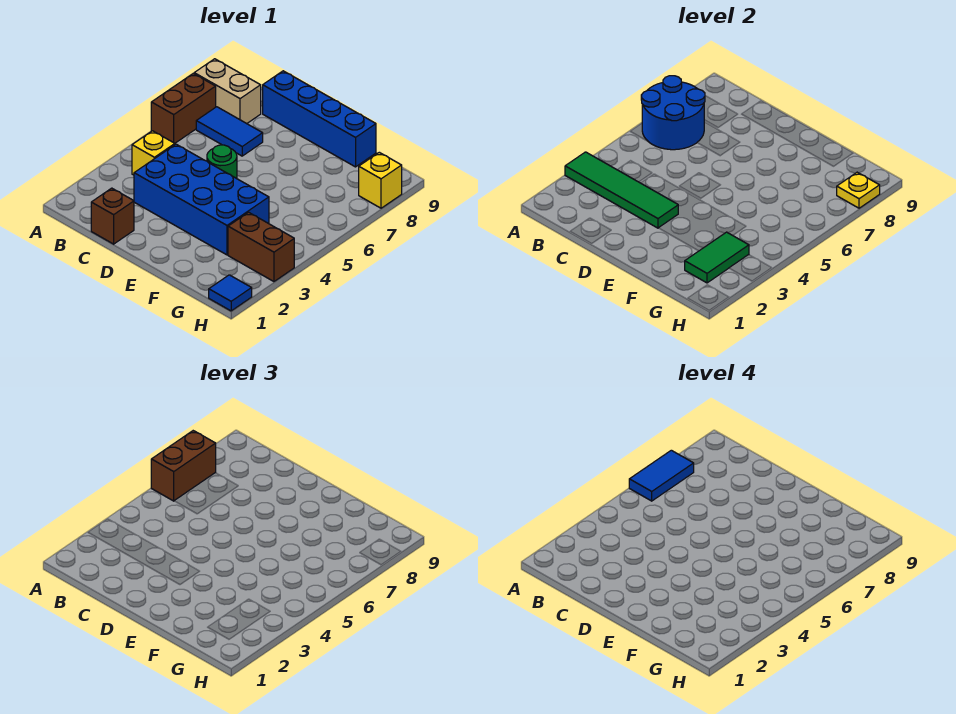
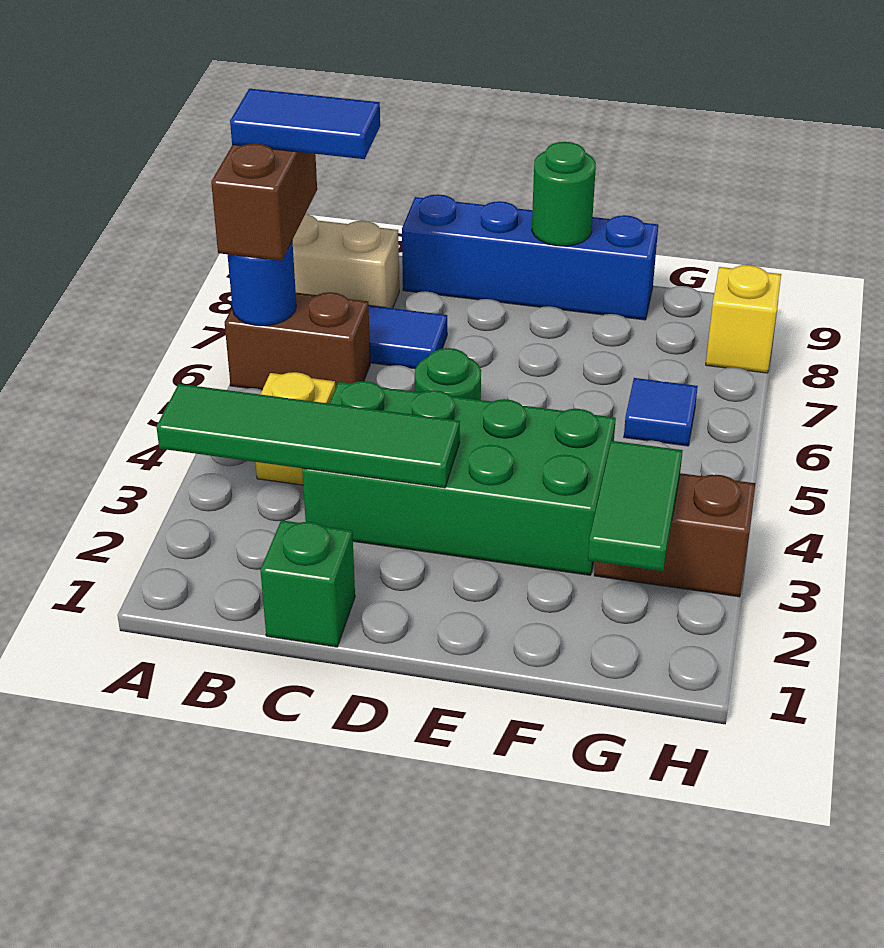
brown brick A6:A7 level 1 -> brown brick A6:B6 level 1
blue round brick A6:B7 level 2 -> blue round brick A6 level 2
blue tile A6:A7 level 4 -> blue tile A7:B7 level 4
brown brick C1 level 1 -> green brick C1 level 1
blue brick C3:F4 level 1 -> green brick C3:F4 level 1
none -> green round brick E9 level 2
blue tile H1 level 1 -> blue tile G6 level 1
yellow plate H8 level 2 -> none

